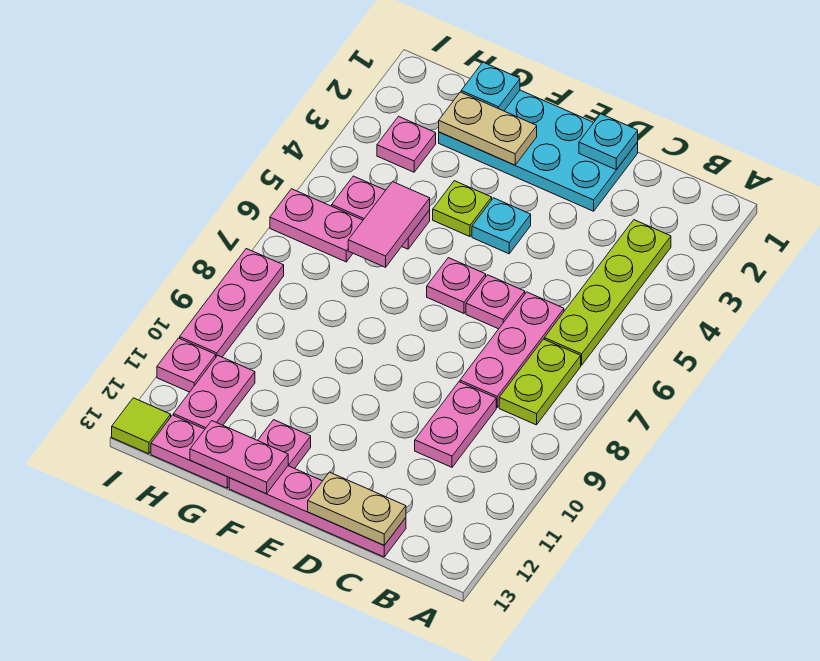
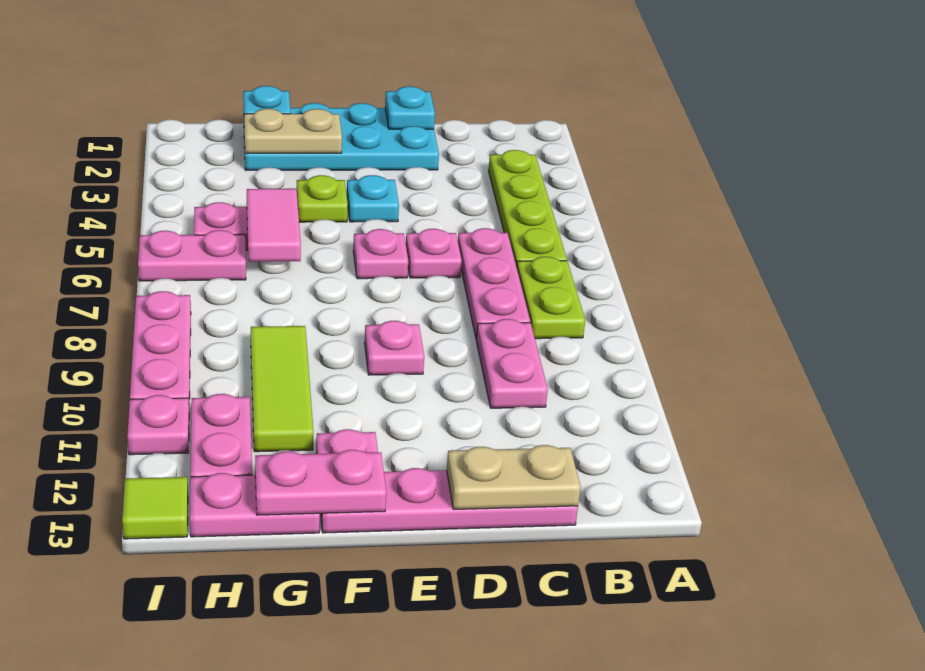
none -> lime tile G9:G11 level 1
pink plate H3 level 1 -> pink plate E9 level 1

